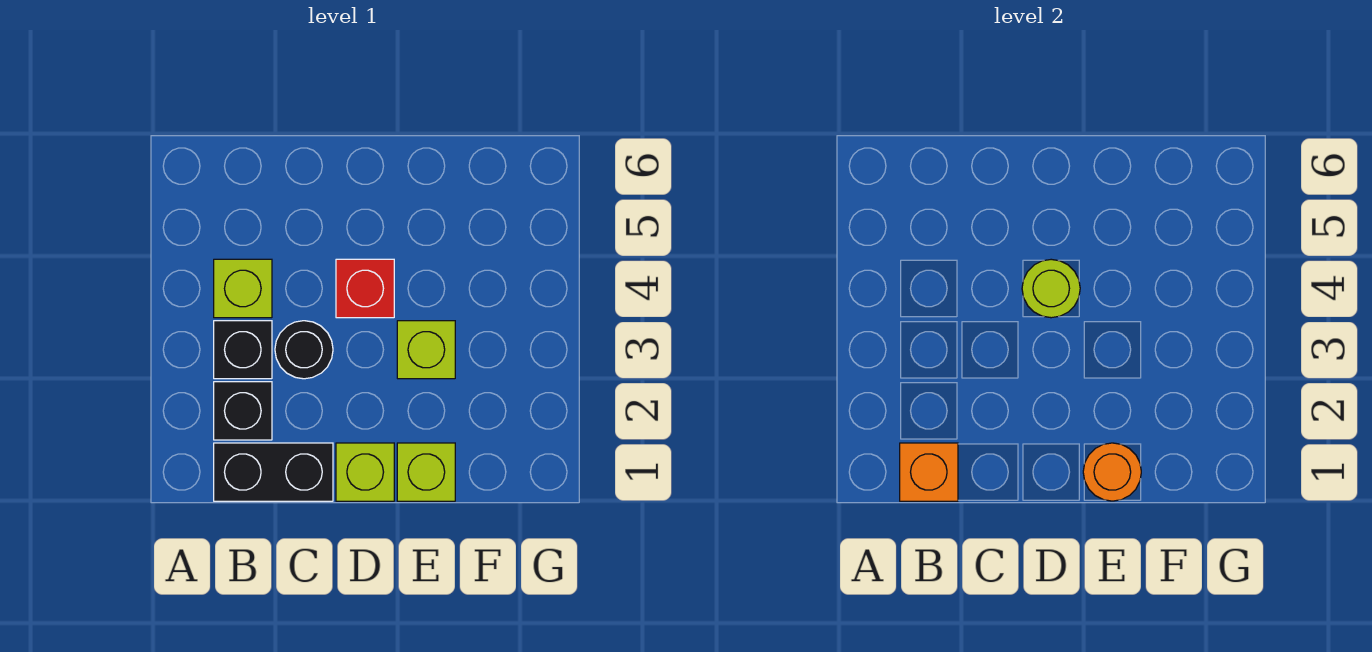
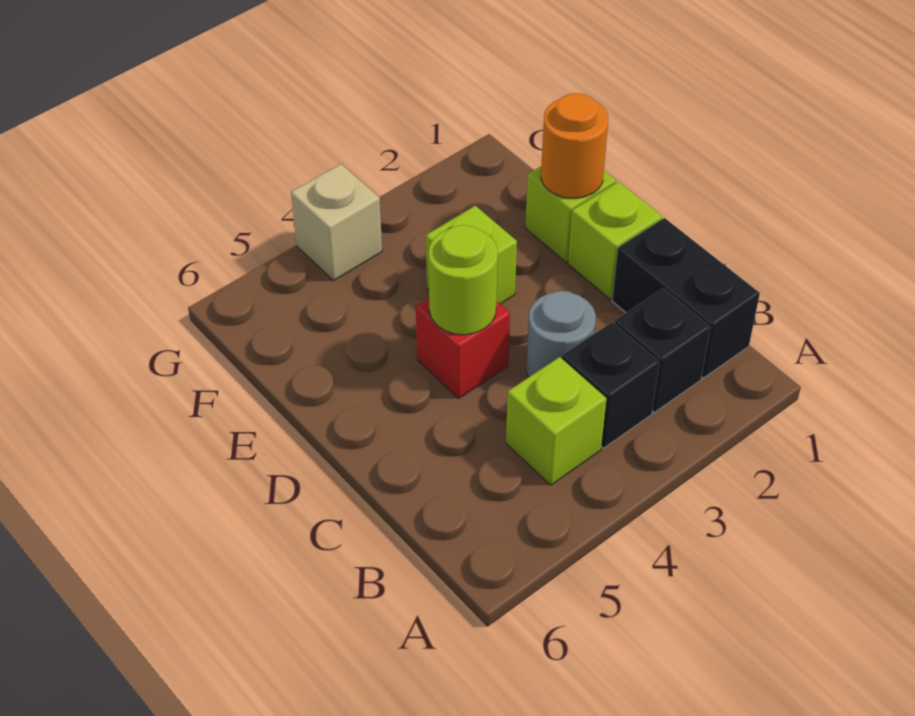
orange brick B1 level 2 -> none
black round brick C3 level 1 -> grey round brick C3 level 1
none -> tan brick G4 level 1

